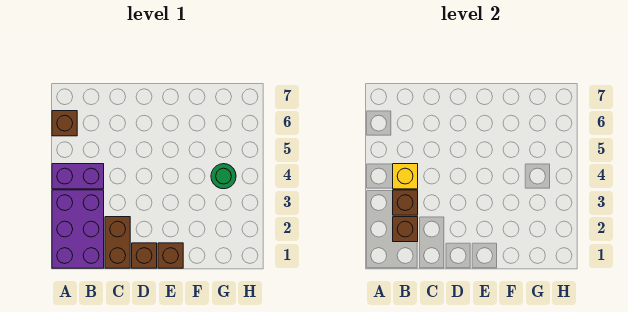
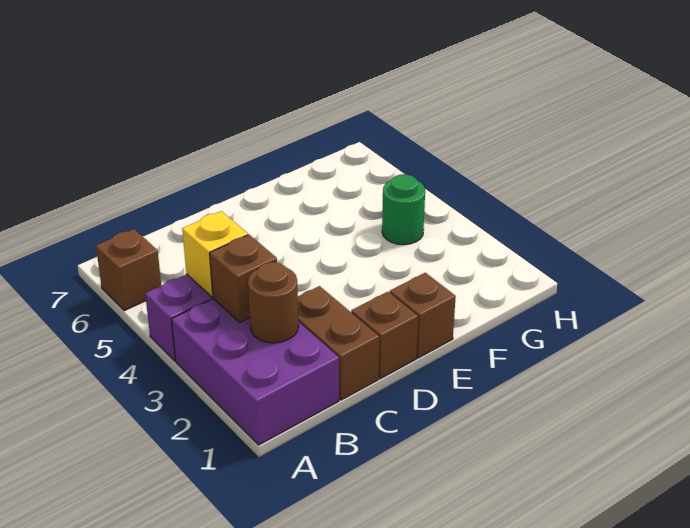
brown brick B2 level 2 -> brown round brick B2 level 2

